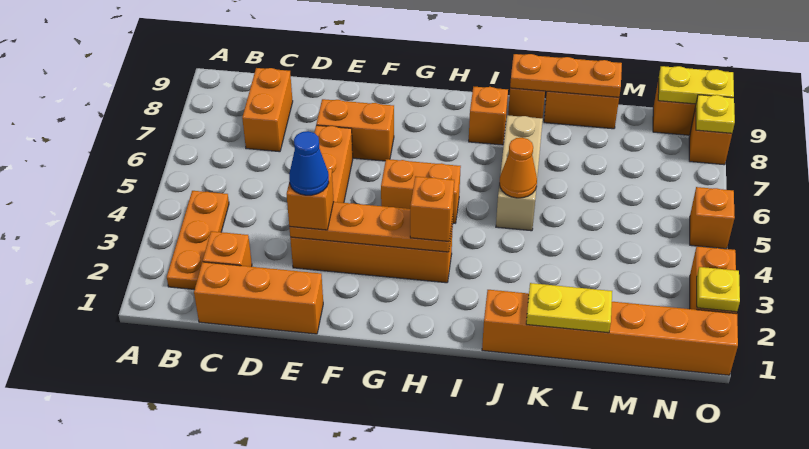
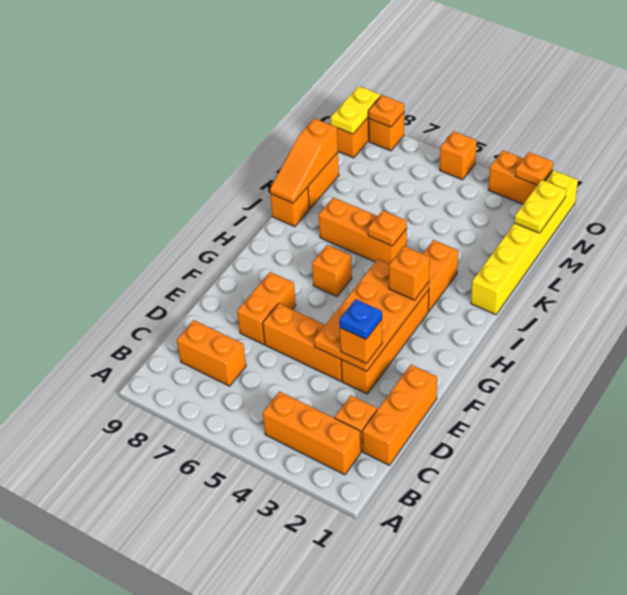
orange plate B2:B4 level 1 -> orange brick B2:B4 level 1
orange plate E3:H3 level 2 -> orange plate E3:H4 level 2
blue cone E3 level 4 -> blue plate E3 level 4
orange brick G5:H5 level 1 -> orange brick I3:J3 level 1
orange brick I8 level 1 -> orange brick H6 level 1
orange brick J1:O1 level 1 -> yellow brick J1:O1 level 1
tan brick J5:J7 level 1 -> orange brick J5:J7 level 1
orange cone J5 level 2 -> orange plate J5 level 2
orange plate J9:L9 level 2 -> orange slope J9:L9 level 2 top L
yellow plate K1:L1 level 2 -> yellow plate M1:N1 level 2
yellow plate O2 level 2 -> orange plate O2 level 2
yellow plate O8 level 2 -> orange plate O8 level 2

